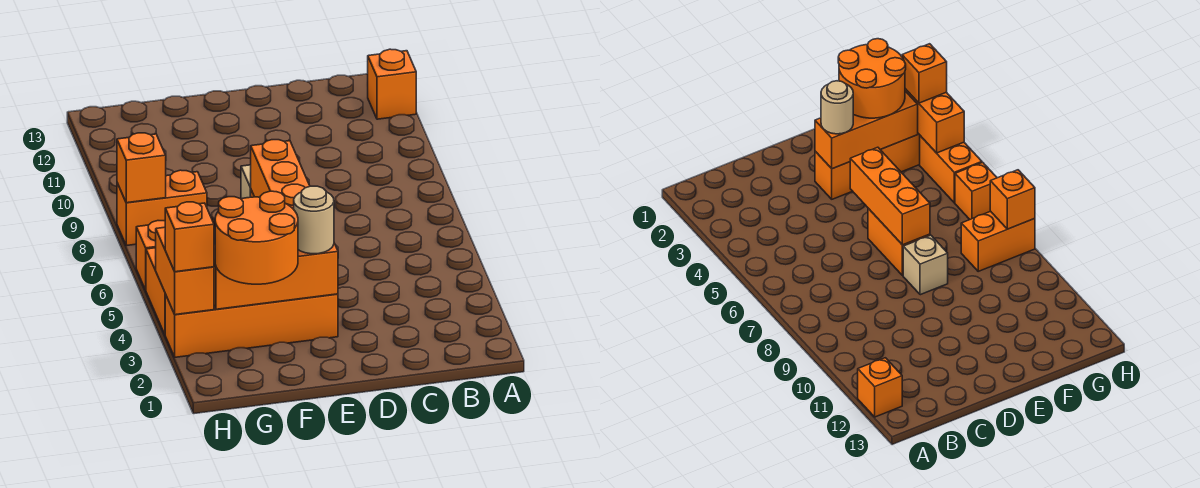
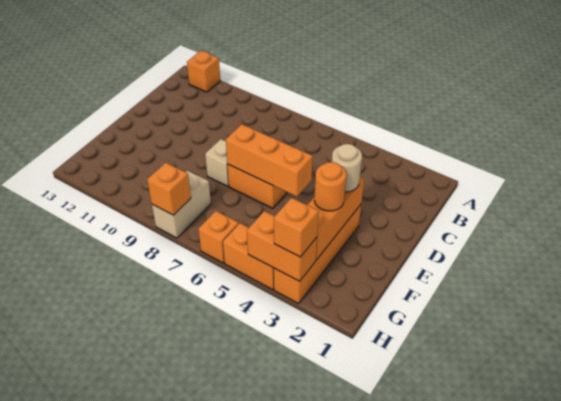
orange round brick F2:G3 level 3 -> orange round brick F3 level 3
orange brick G8:H8 level 1 -> tan brick G8:H8 level 1

